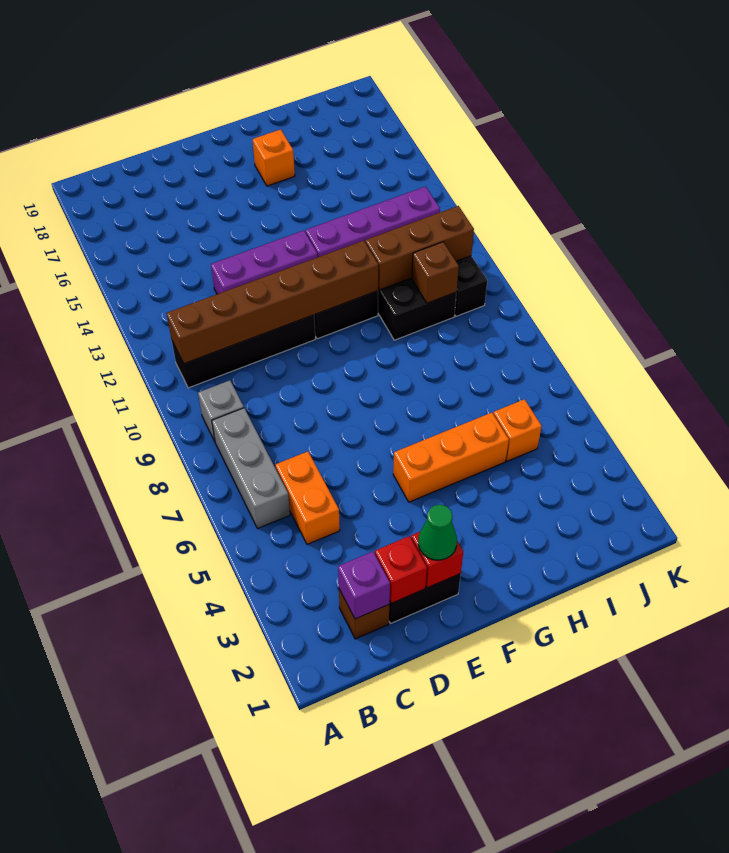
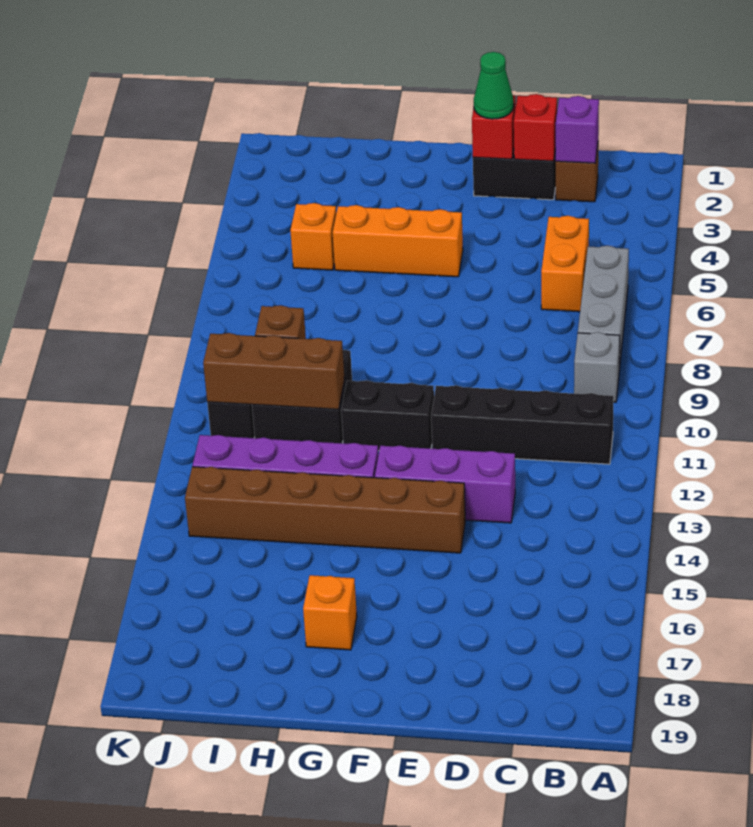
brown brick B11:G11 level 2 -> brown brick E14:J14 level 1

